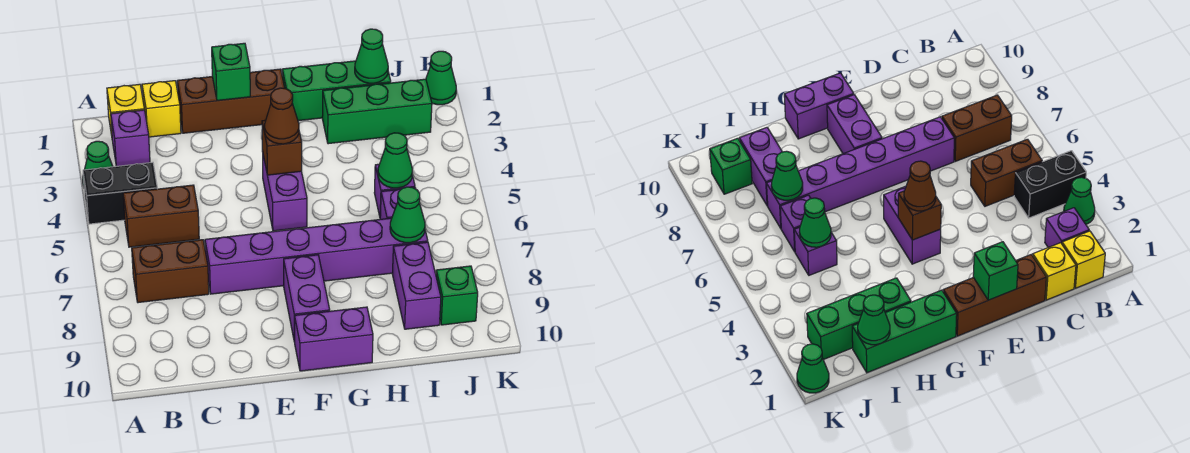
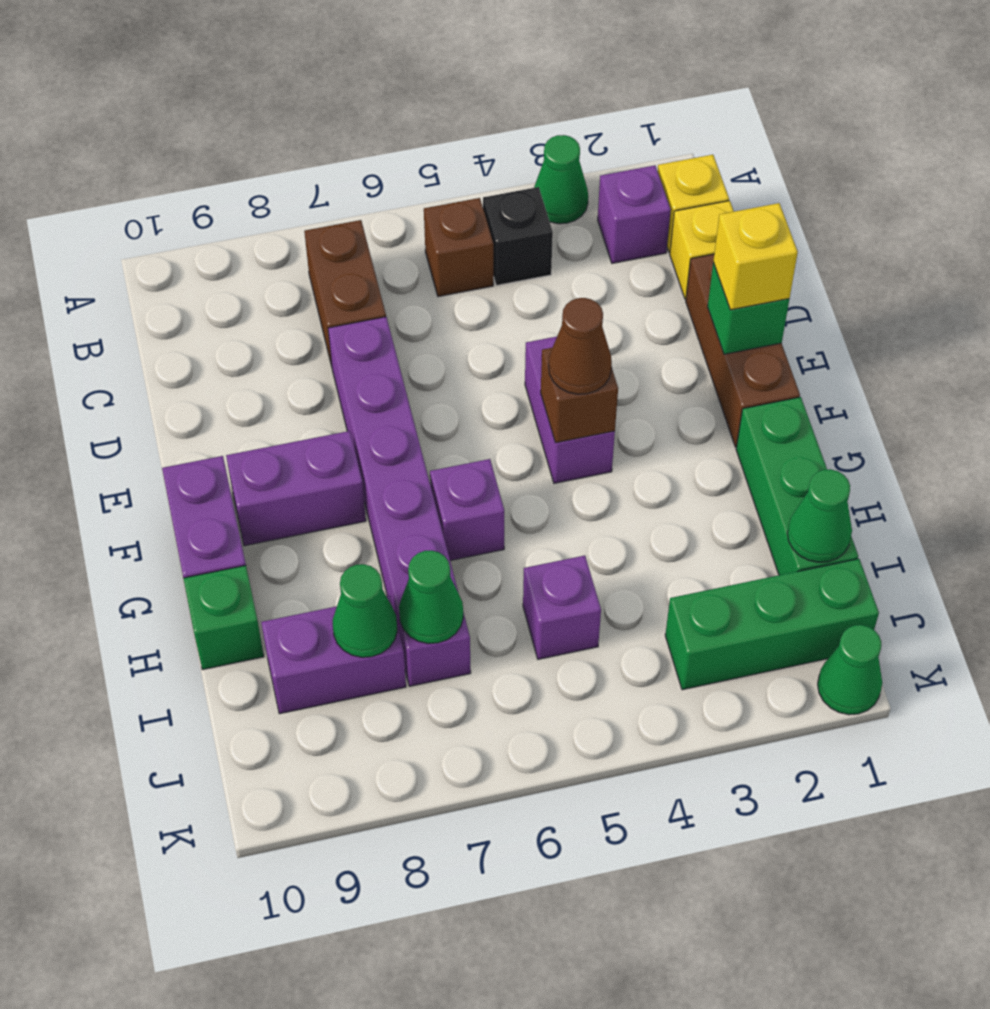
black brick A4:B4 level 1 -> black brick B4 level 1
brown brick B5:C5 level 1 -> brown brick B5 level 1
none -> yellow brick E1 level 3
purple brick F4:F5 level 1 -> purple brick E4:F4 level 1
green brick H2:J2 level 1 -> green brick J1:J3 level 1
green cone I5 level 2 -> green cone I8 level 2
purple brick I6 level 1 -> purple brick G6 level 1
green brick J9 level 1 -> green brick H10 level 1

